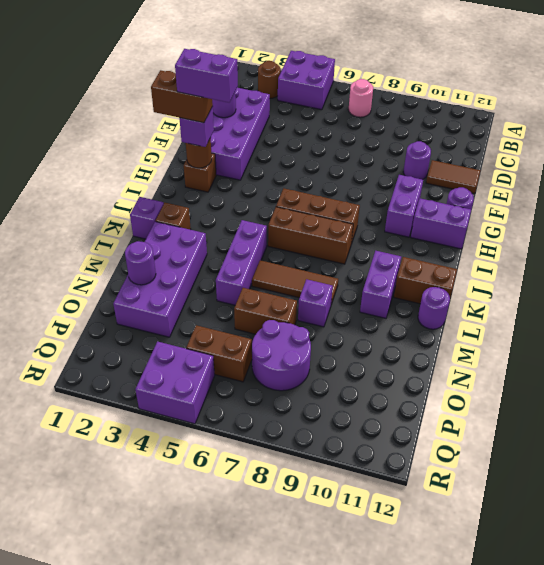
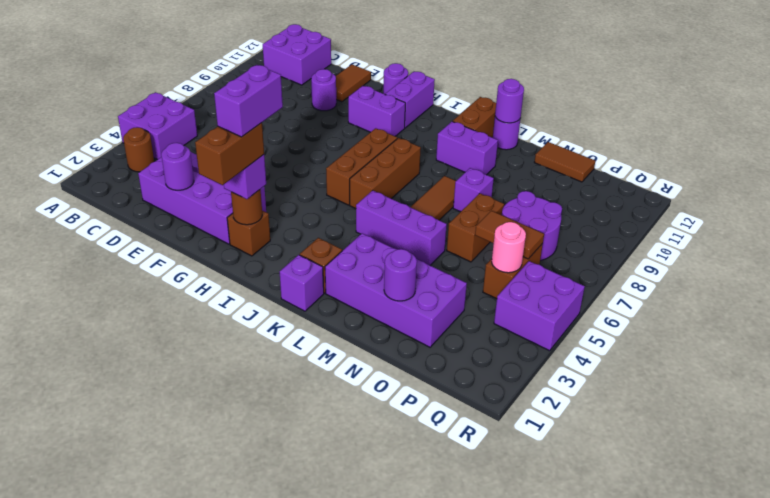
pink round brick B7 level 1 -> pink round brick P5 level 2
none -> purple brick B11:C12 level 1
none -> purple round brick L12 level 2
none -> brown tile N12:O12 level 1
none -> brown tile O6:P6 level 2

